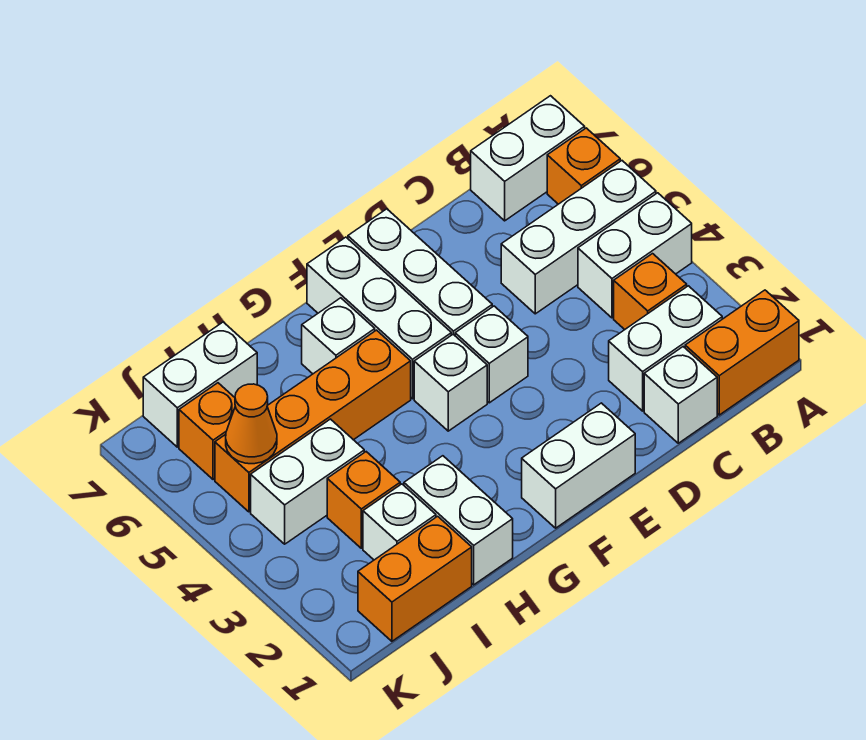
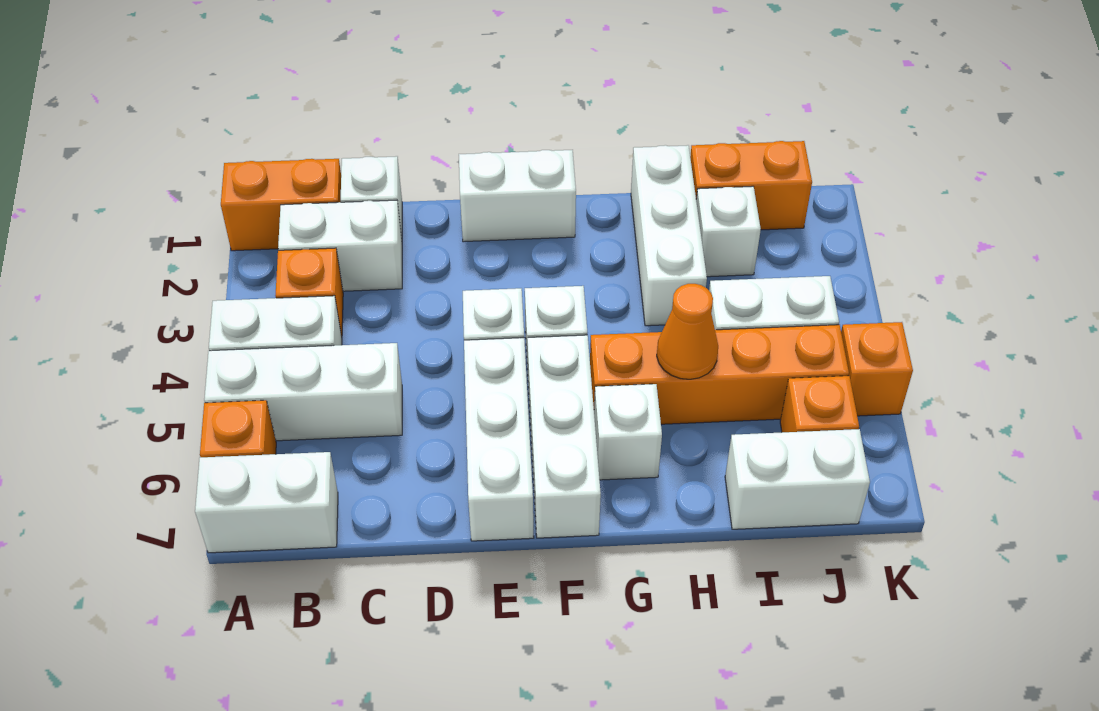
white brick H1:H2 level 1 -> white brick H1:H3 level 1
orange brick I3 level 1 -> orange brick K5 level 1
orange cone J5 level 2 -> orange cone H5 level 2

